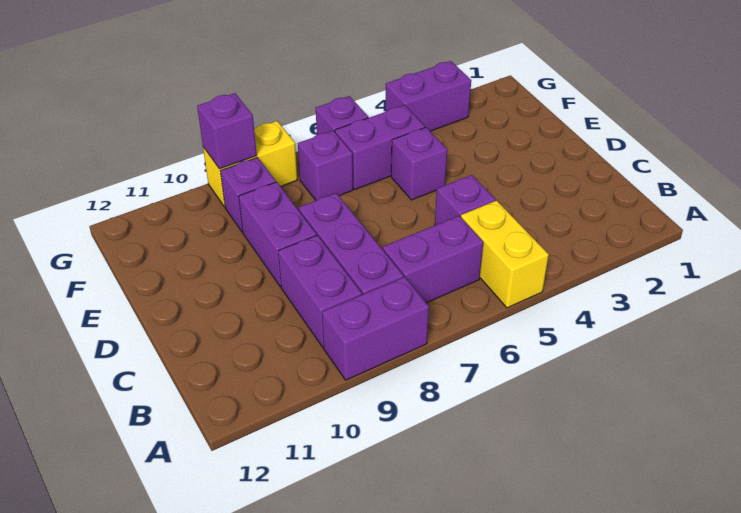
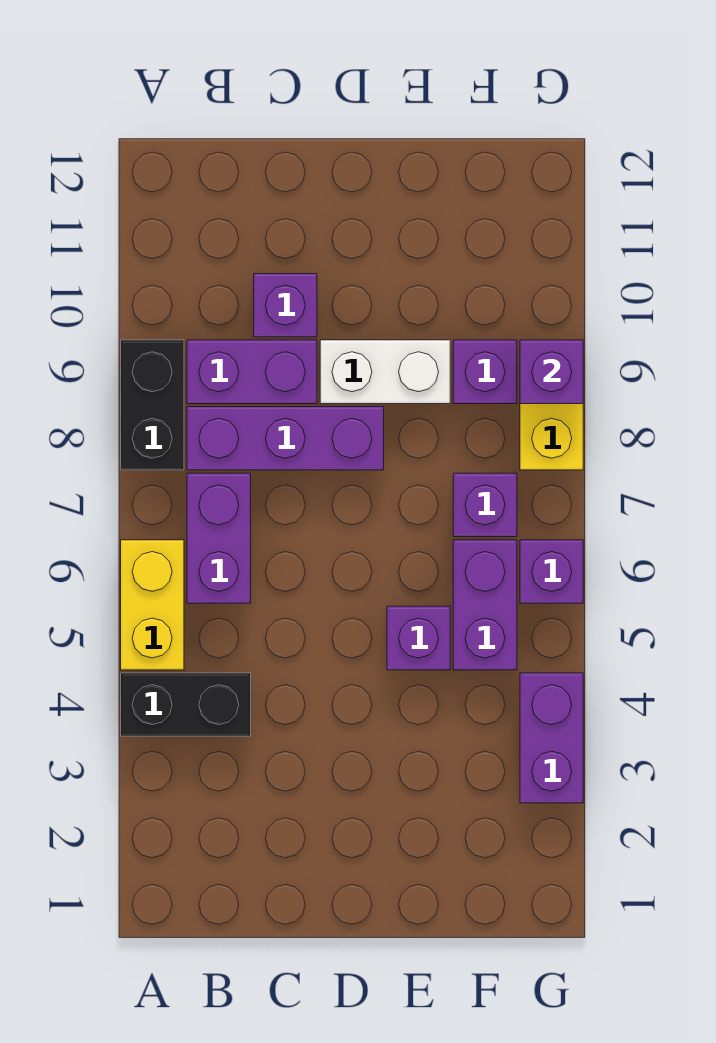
none -> black brick A4:B4 level 1
yellow brick A5:B5 level 1 -> yellow brick A5:A6 level 1
purple brick A8:A9 level 1 -> black brick A8:A9 level 1
purple brick C5 level 1 -> purple brick C10 level 1
purple brick D9:E9 level 1 -> white brick D9:E9 level 1

